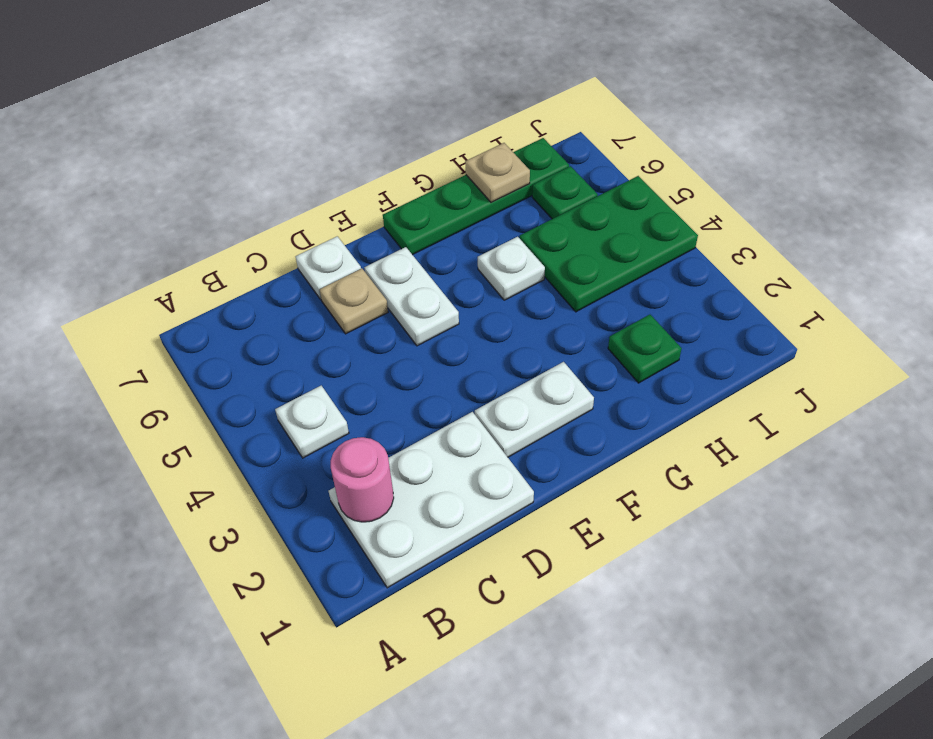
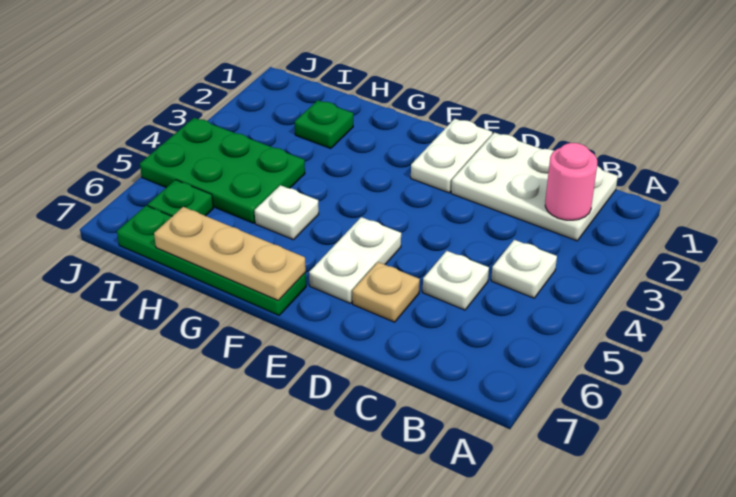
white plate D7 level 1 -> white plate C5 level 1
white plate E2:F2 level 1 -> white plate E1:E2 level 1
tan plate H7 level 2 -> tan plate F7:H7 level 2

